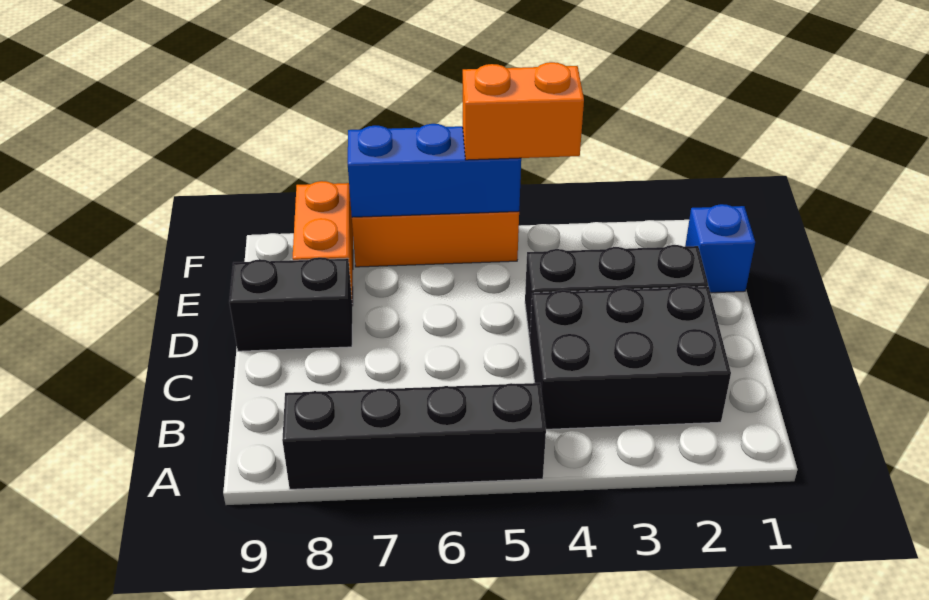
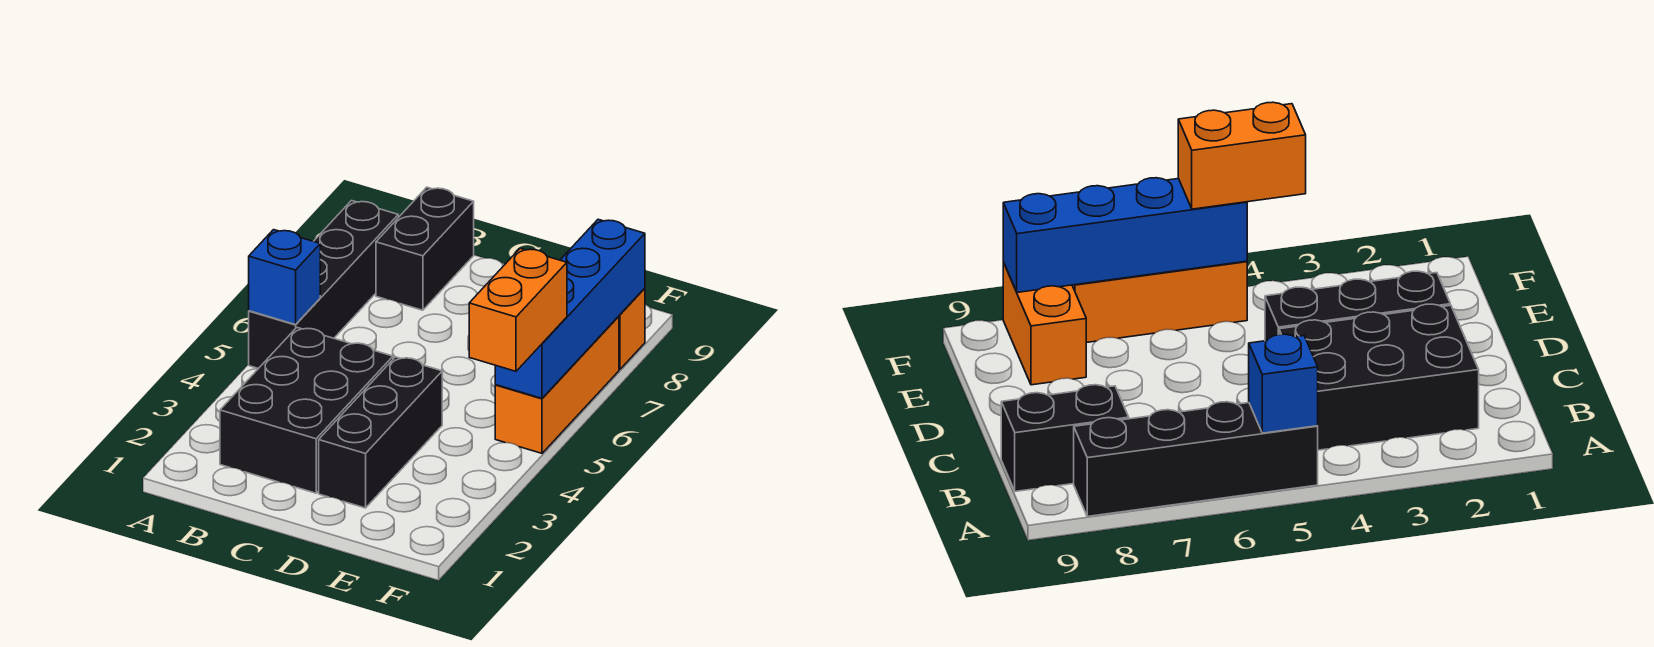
black brick D8:D9 level 1 -> black brick B8:B9 level 1
blue brick E1 level 1 -> blue brick A5 level 2
blue brick F5:F7 level 2 -> blue brick F5:F8 level 2

